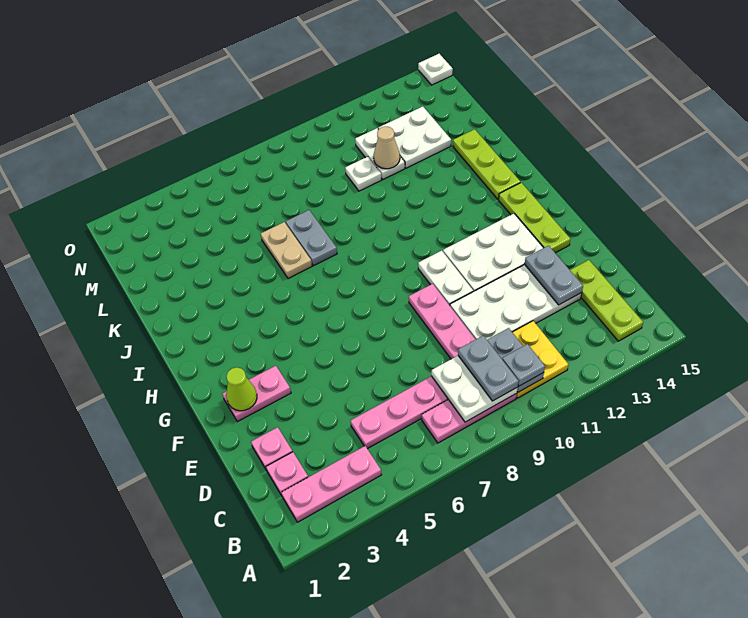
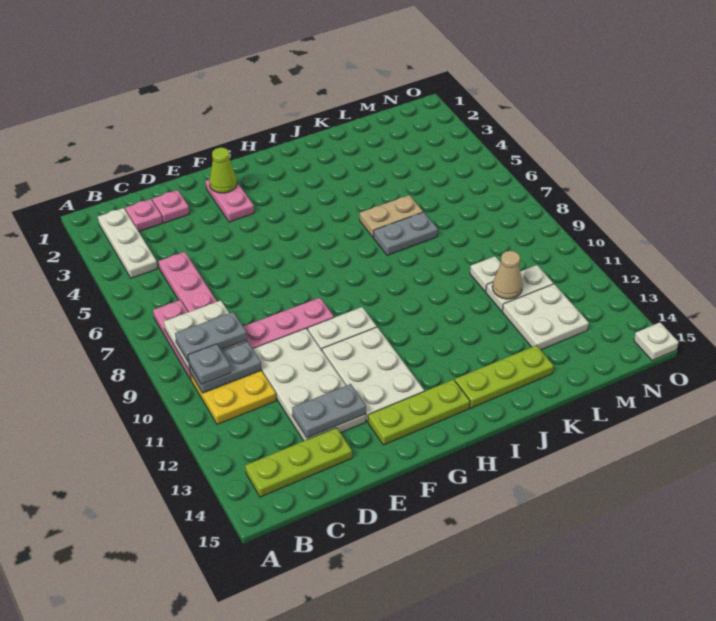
pink plate B2:B4 level 1 -> white plate B2:B4 level 1

